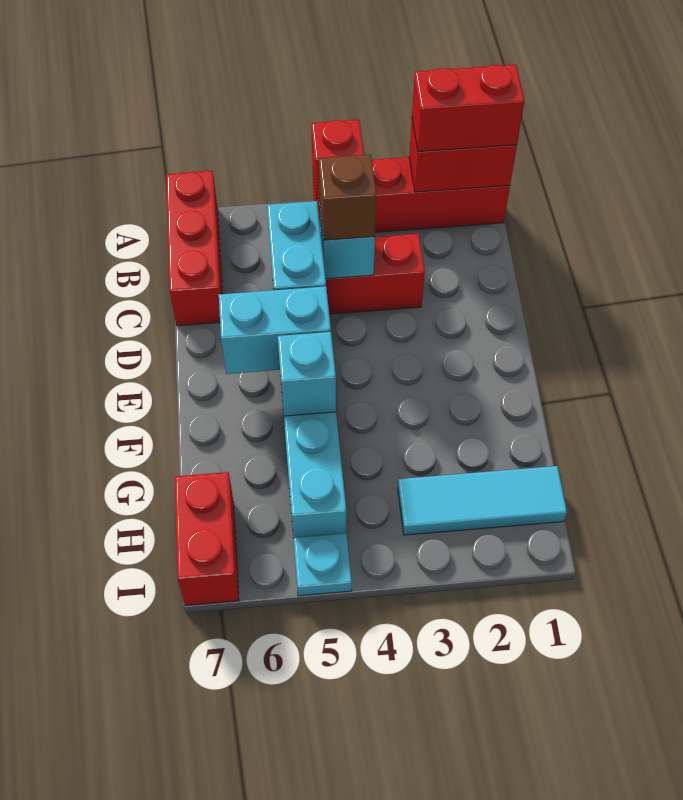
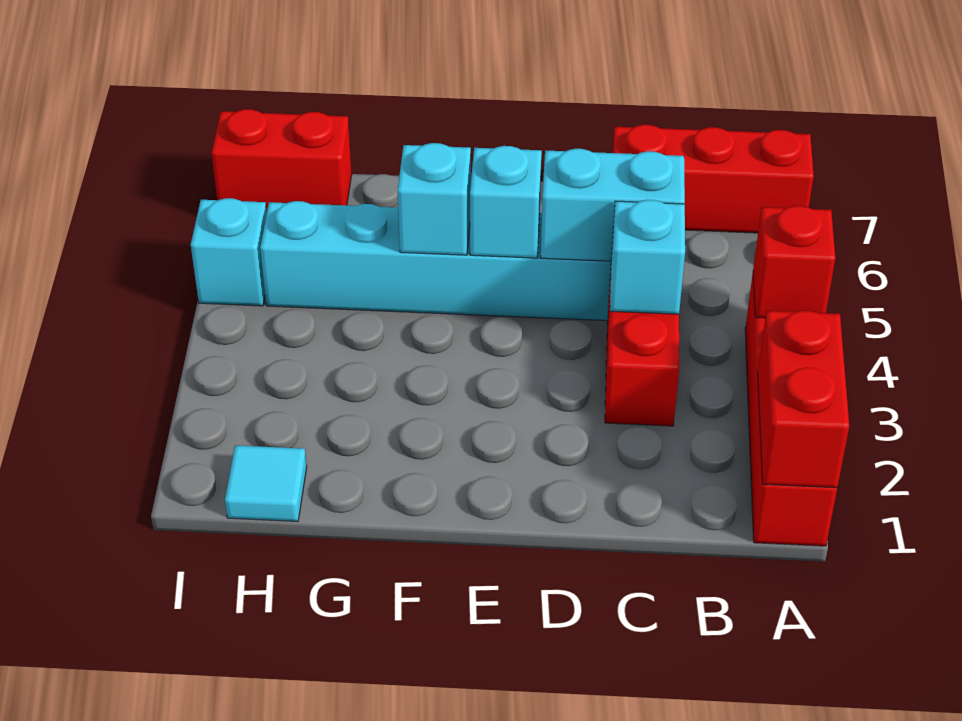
red brick A1:A2 level 3 -> none
brown brick C4 level 3 -> none
cyan brick E5:E6 level 2 -> cyan brick E5 level 2
cyan tile H1:H3 level 1 -> cyan tile H1 level 1
cyan plate I5 level 1 -> cyan brick I5 level 1

